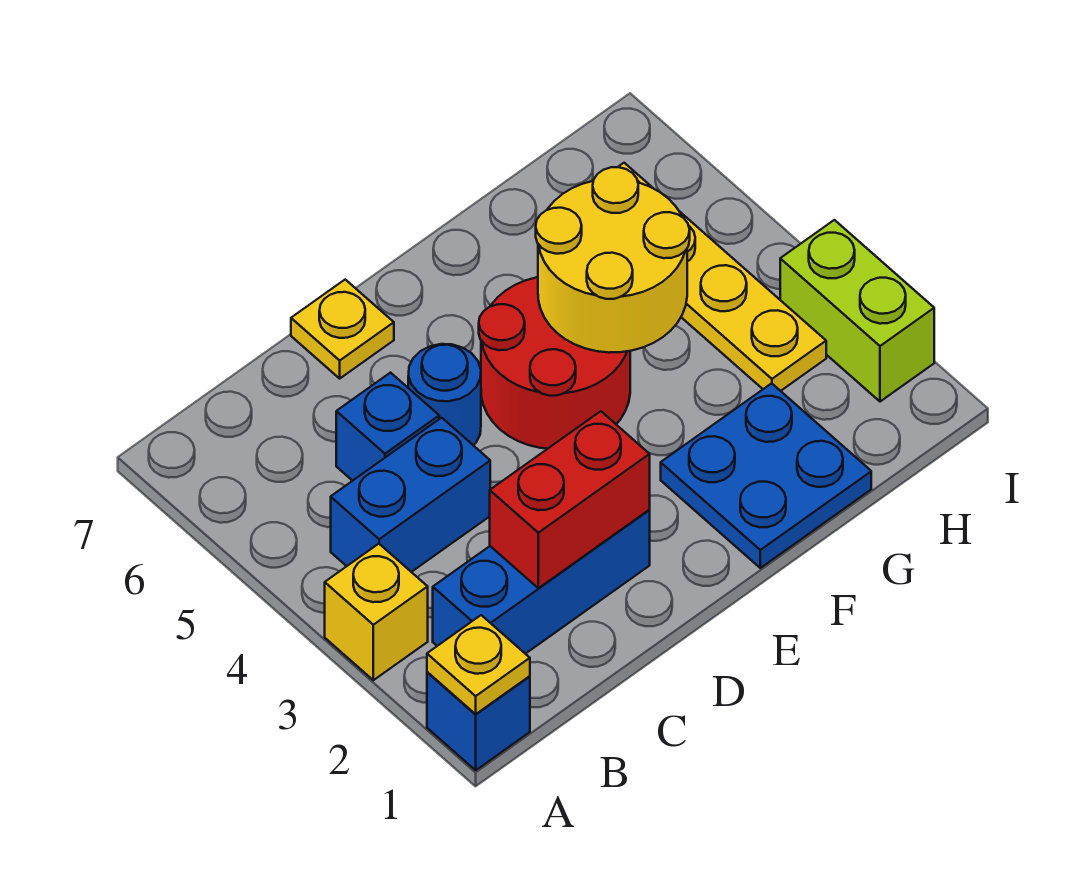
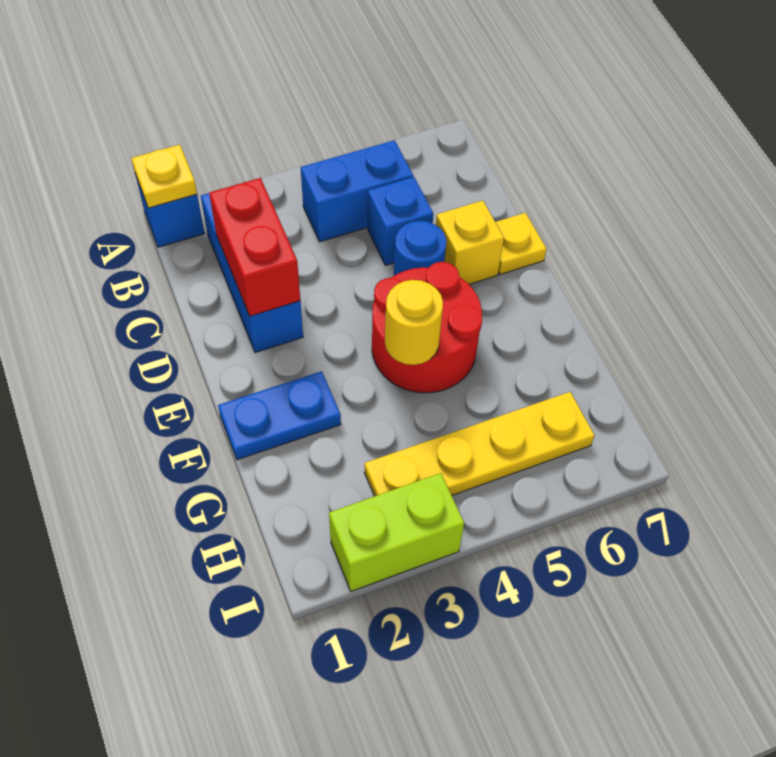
yellow brick A3 level 1 -> yellow brick D6 level 1
blue brick B4:C4 level 1 -> blue brick B4:B5 level 1
blue plate F1:G2 level 1 -> blue plate F1:F2 level 1
yellow round brick F4:G5 level 2 -> yellow round brick F4 level 2

